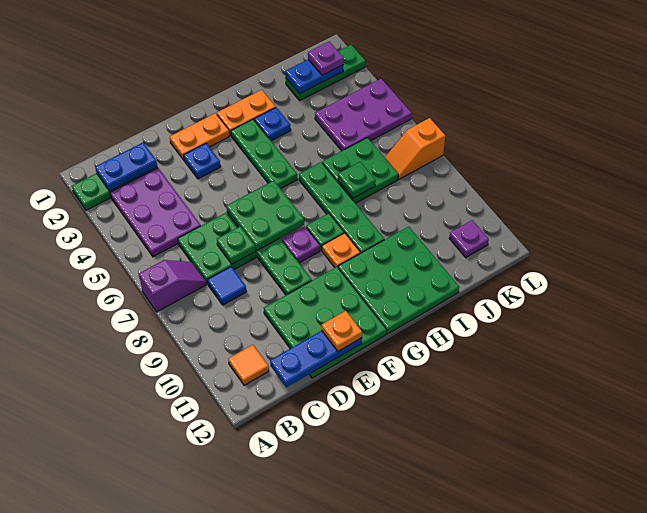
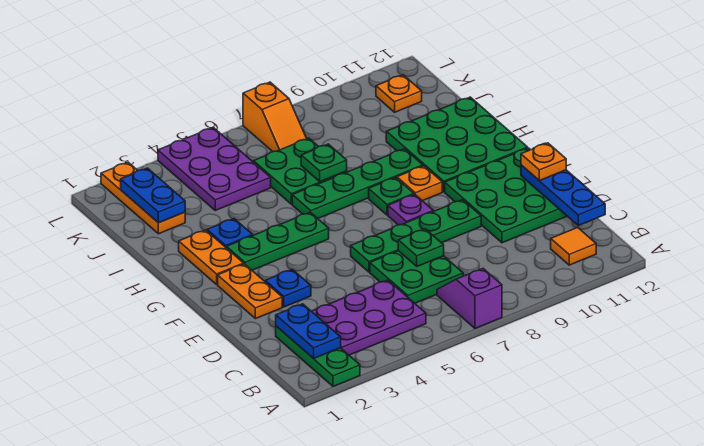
blue tile C8 level 1 -> none
green plate E6:F7 level 2 -> none
green plate J2:L2 level 1 -> orange plate J2:L2 level 1
purple plate K2 level 3 -> none
purple plate K11 level 1 -> orange plate K11 level 1

